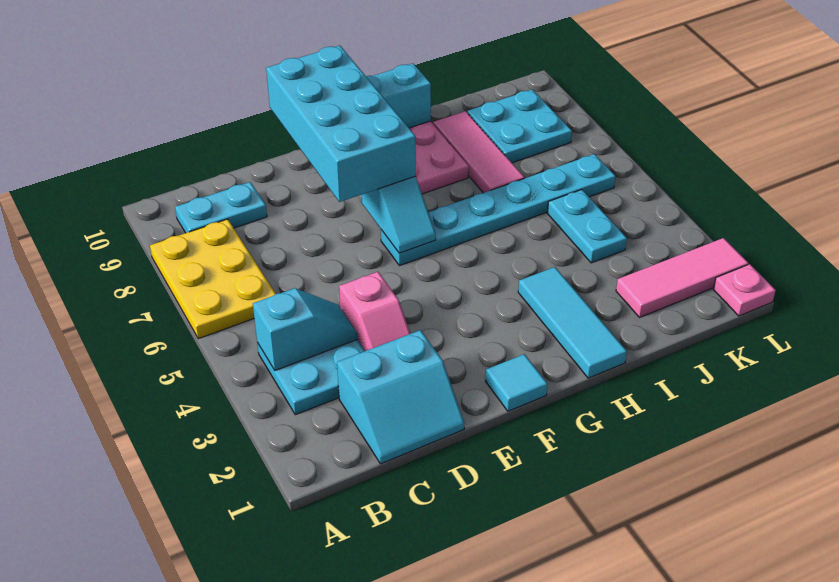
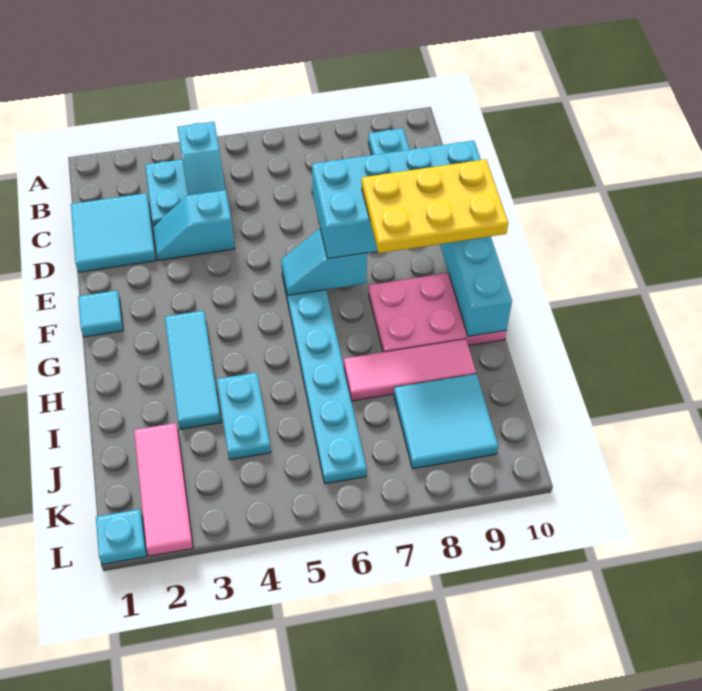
yellow plate A6:B8 level 1 -> yellow plate F8:G10 level 4
cyan slope C1:D2 level 1 top 2 -> cyan tile C1:D2 level 1
pink slope D3:D4 level 1 top 4 -> cyan slope D3:D4 level 1 top 4
cyan tile H1:H3 level 1 -> cyan tile G3:I3 level 1
cyan plate J4:J5 level 1 -> cyan plate I4:J4 level 1
cyan plate J8:K9 level 1 -> cyan tile J8:K9 level 1
pink plate L1 level 1 -> cyan plate L1 level 1

